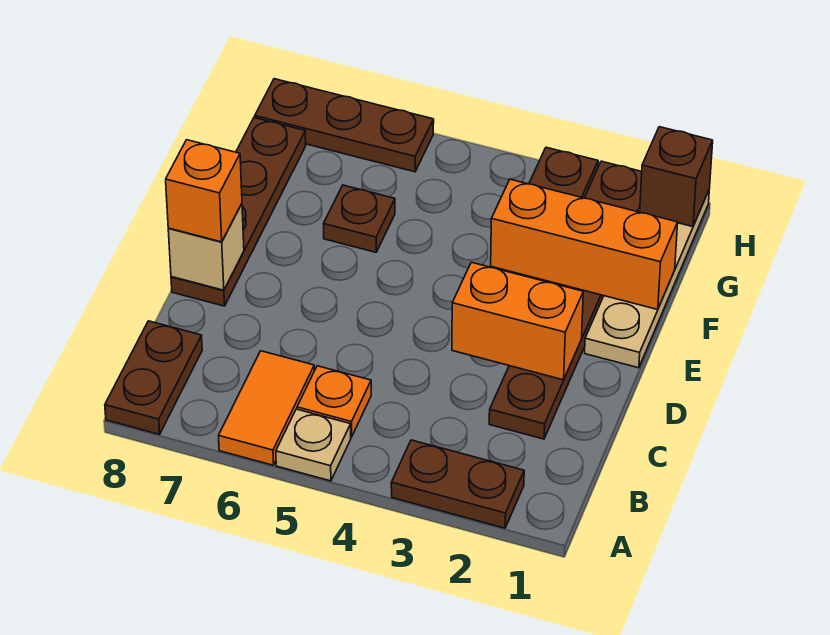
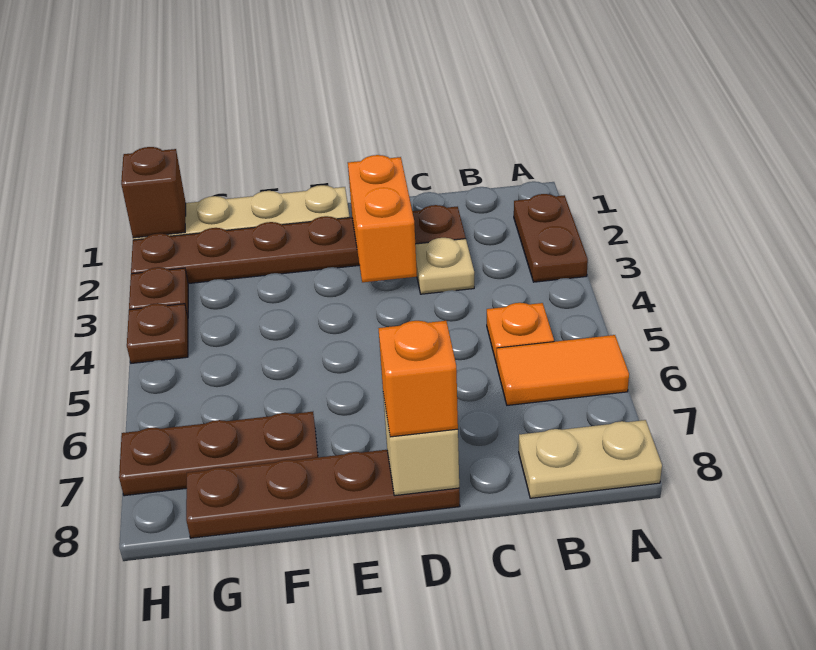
tan plate A5 level 1 -> tan plate C3 level 1
brown plate A8:B8 level 1 -> tan plate A8:B8 level 1
orange brick F1:F3 level 2 -> none
brown plate F6 level 1 -> brown plate H4 level 1
brown plate H6:H8 level 1 -> brown plate F7:H7 level 1

